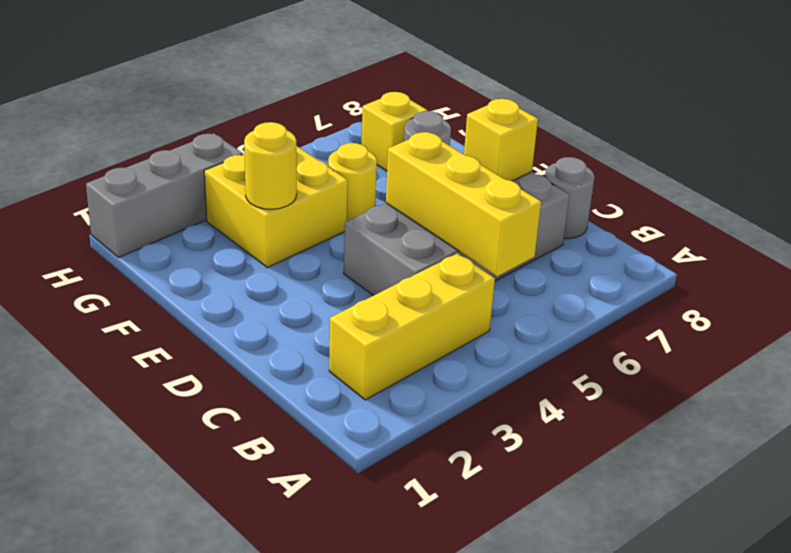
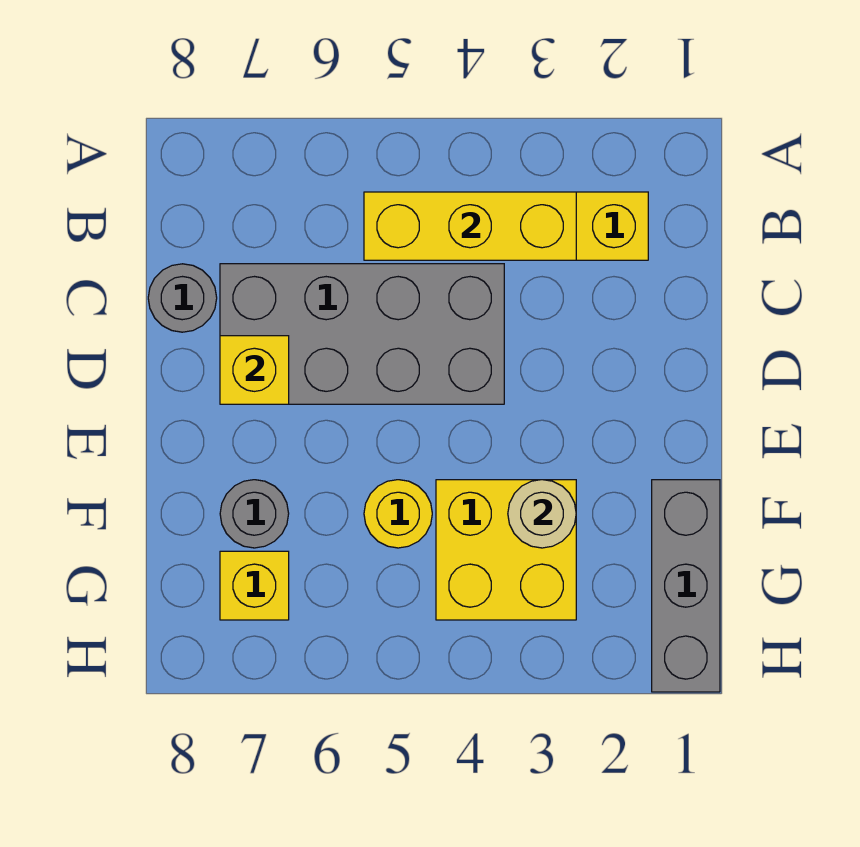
yellow brick B5:D5 level 2 -> yellow brick B3:B5 level 2
yellow round brick F3 level 2 -> tan round brick F3 level 2
grey brick H1:H3 level 1 -> grey brick F1:H1 level 1

